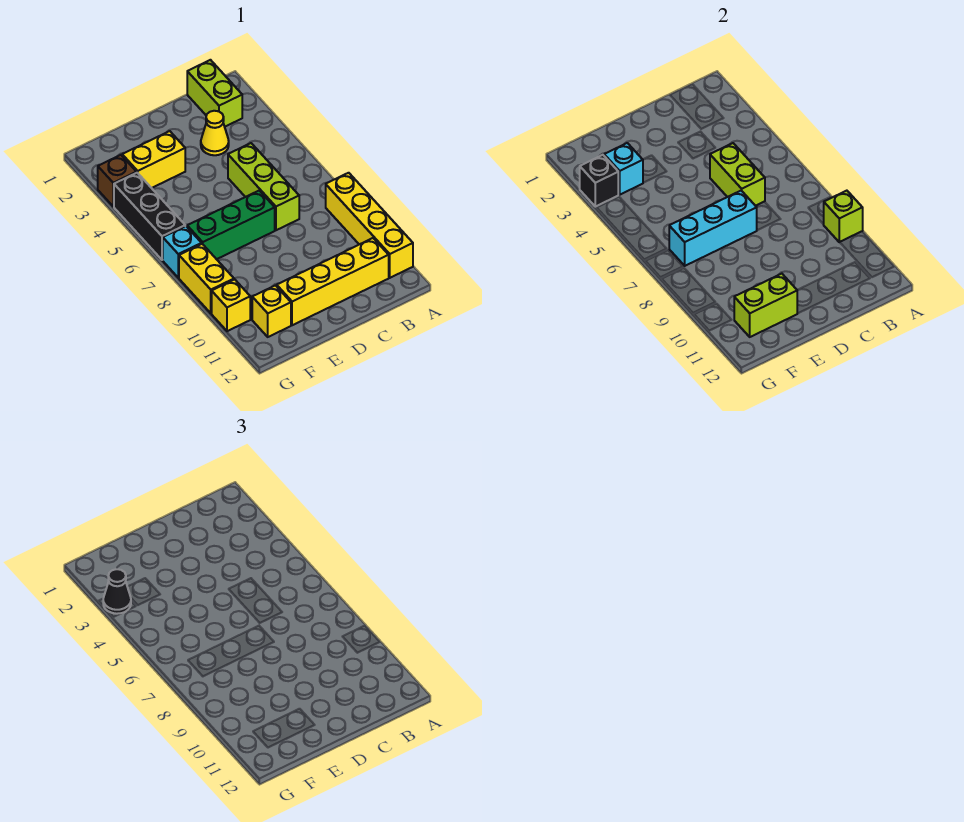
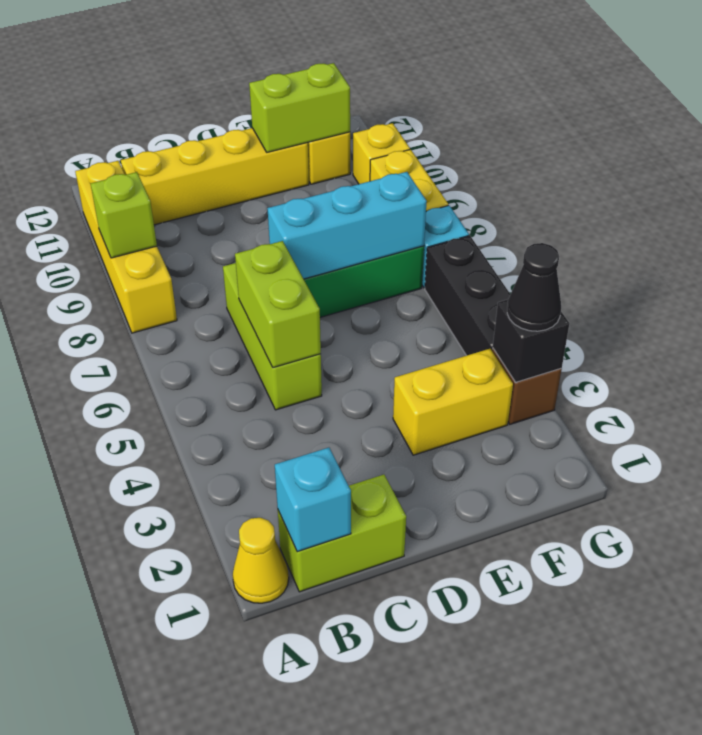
lime brick B1:B2 level 1 -> lime brick B1:C1 level 1
yellow cone C3 level 1 -> yellow cone A1 level 1
cyan brick F3 level 2 -> cyan brick B1 level 2

